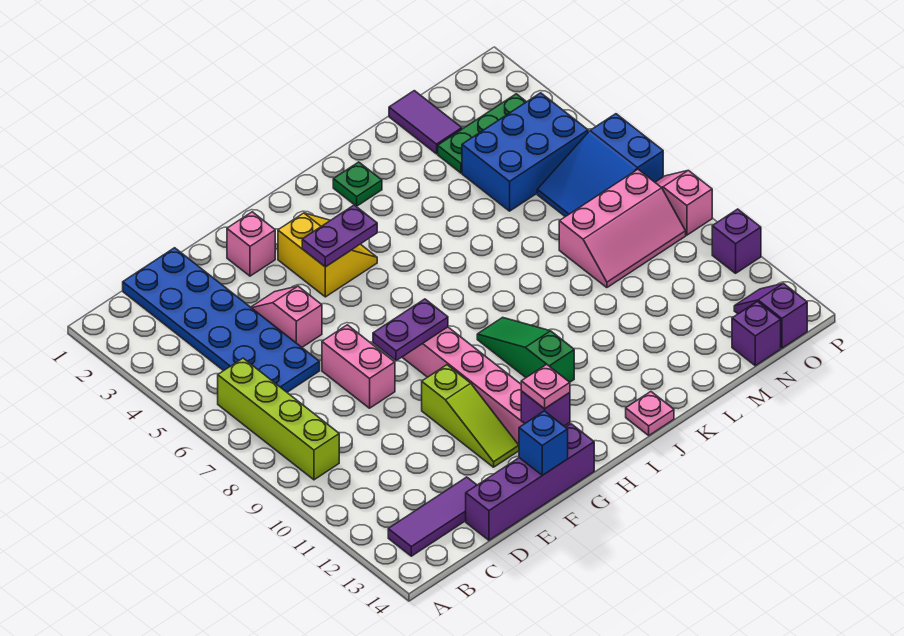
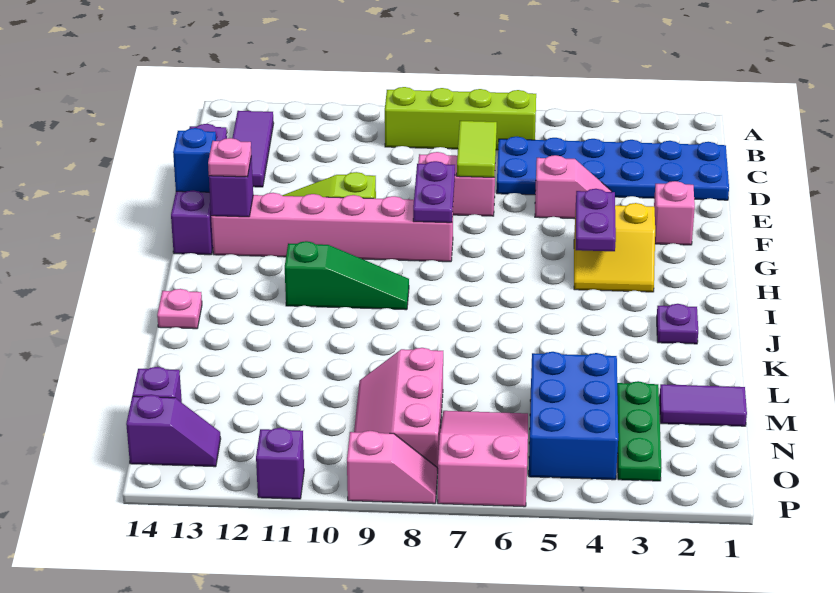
none -> lime tile D7:E7 level 2
green plate J2 level 1 -> purple plate J2 level 1
blue slope N6:P7 level 1 top P -> pink slope N6:P7 level 1 top P

